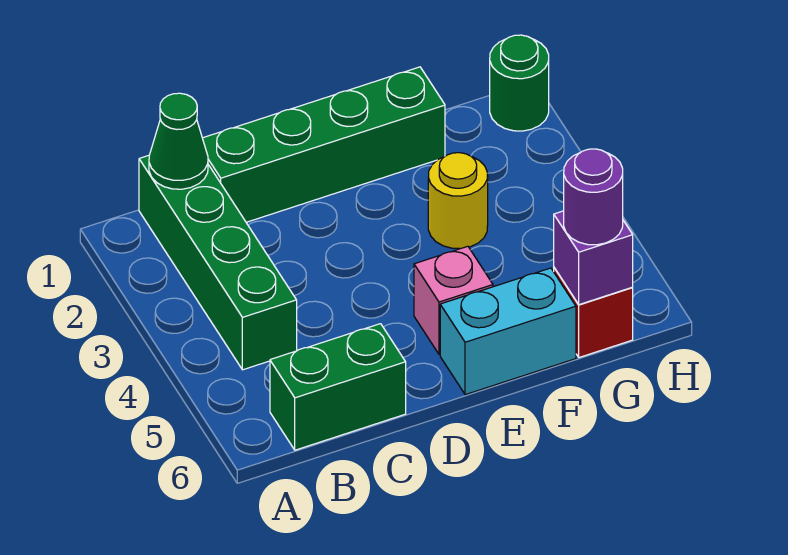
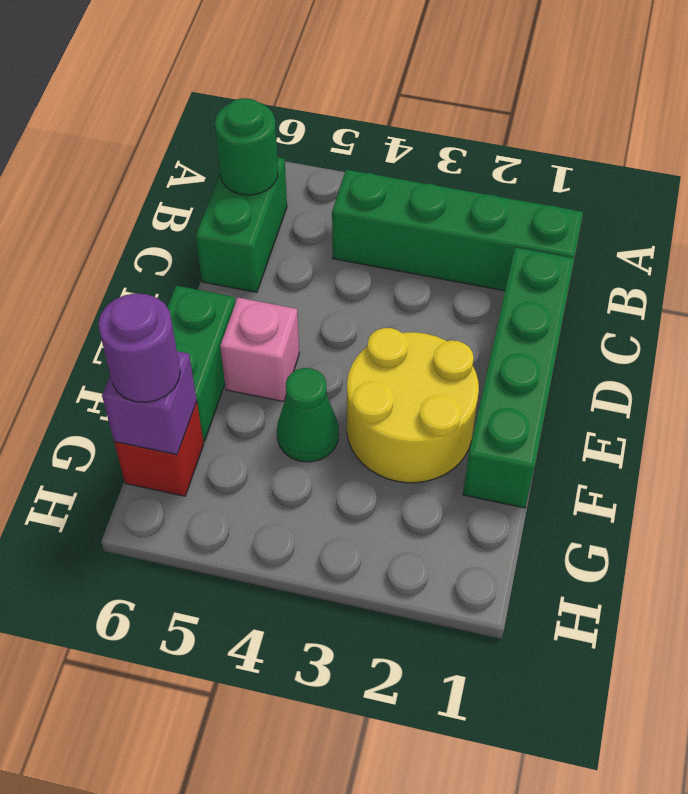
green cone B1 level 2 -> green cone F4 level 1
cyan brick E6:F6 level 1 -> green brick E6:F6 level 1
yellow round brick F3 level 1 -> yellow round brick E2:F3 level 1
green round brick H1 level 1 -> green round brick B6 level 2

